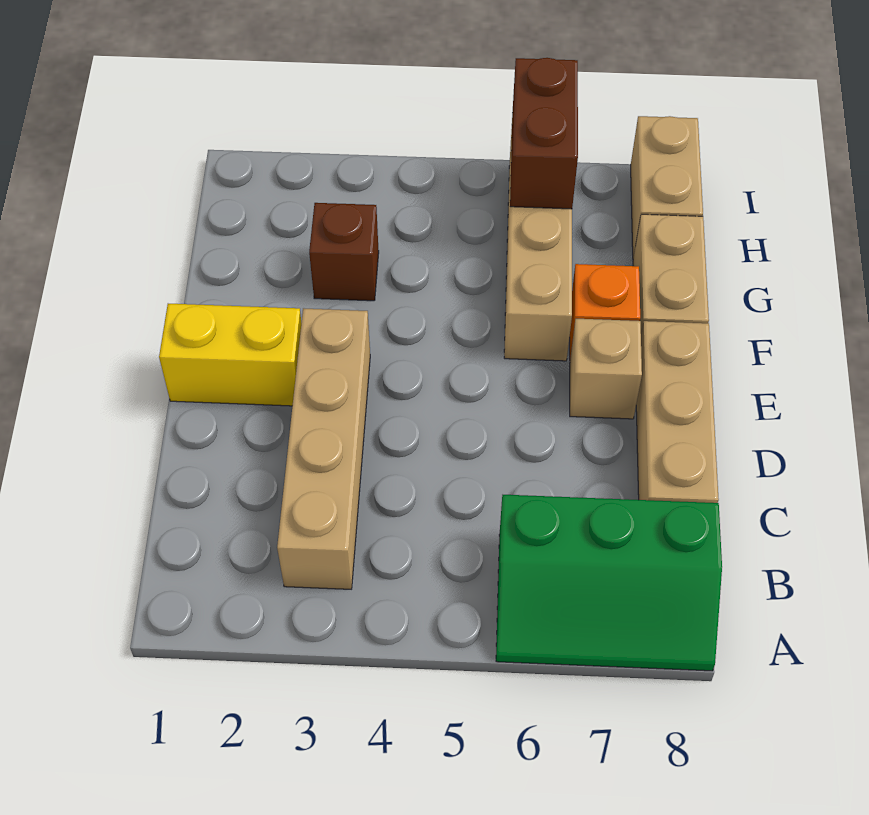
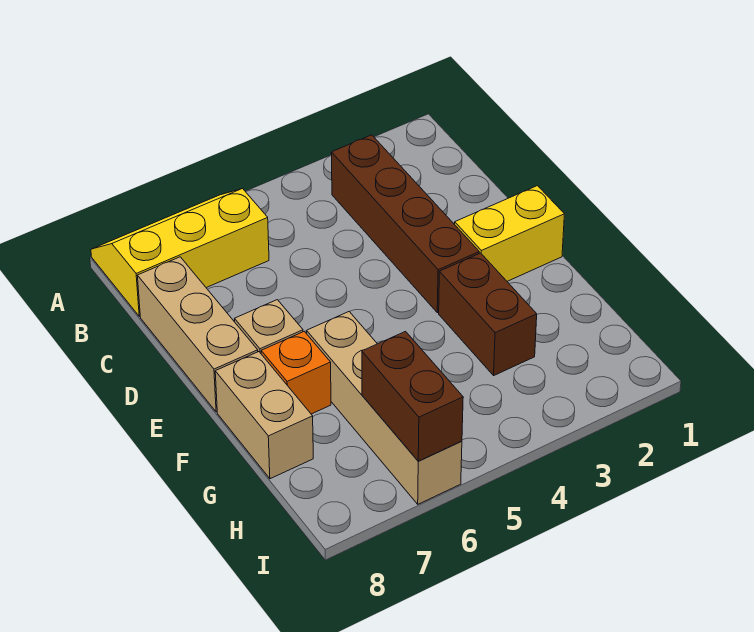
green slope A6:B8 level 1 top B -> yellow slope A6:B8 level 1 top B
tan brick B3:E3 level 1 -> brown brick B3:E3 level 1
brown brick G3 level 1 -> brown brick F3:G3 level 1
tan brick H8:I8 level 1 -> none

